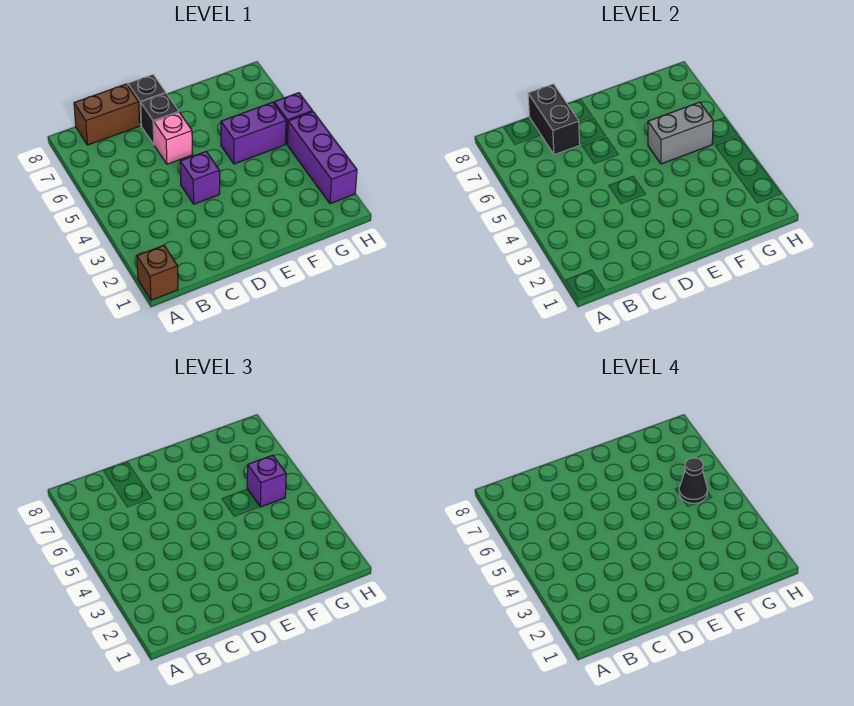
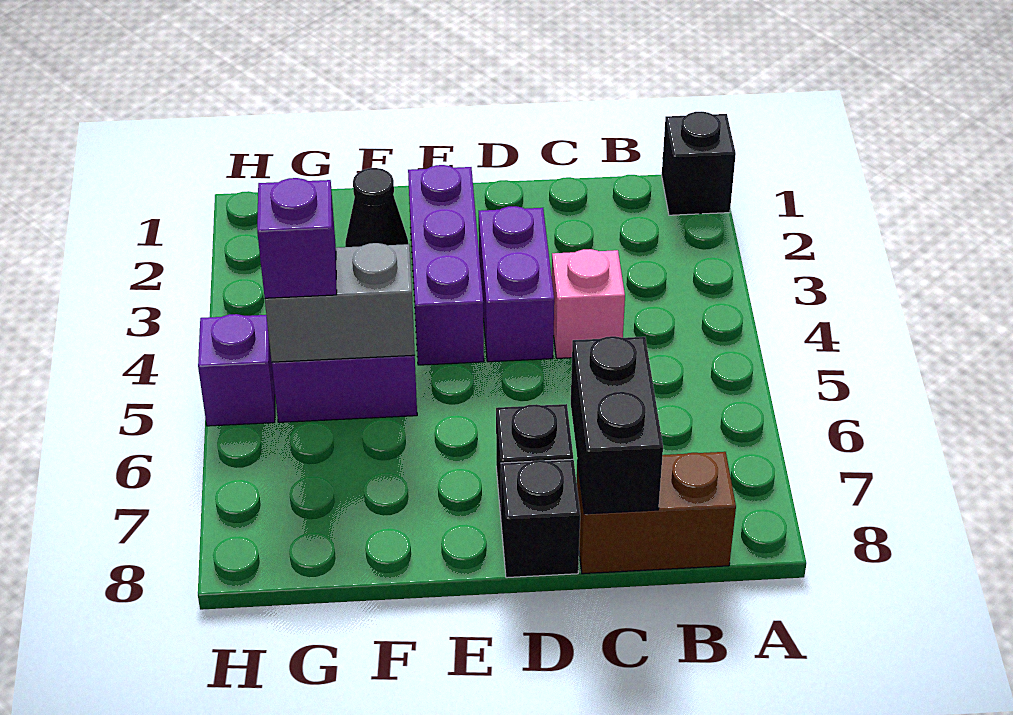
brown brick A1 level 1 -> black brick A1 level 1
purple brick D4 level 1 -> purple brick D3:D4 level 1
pink brick D6 level 1 -> pink brick C4 level 1
black cone G5 level 4 -> black cone F2 level 1
purple brick H2:H4 level 1 -> purple brick E2:E4 level 1

